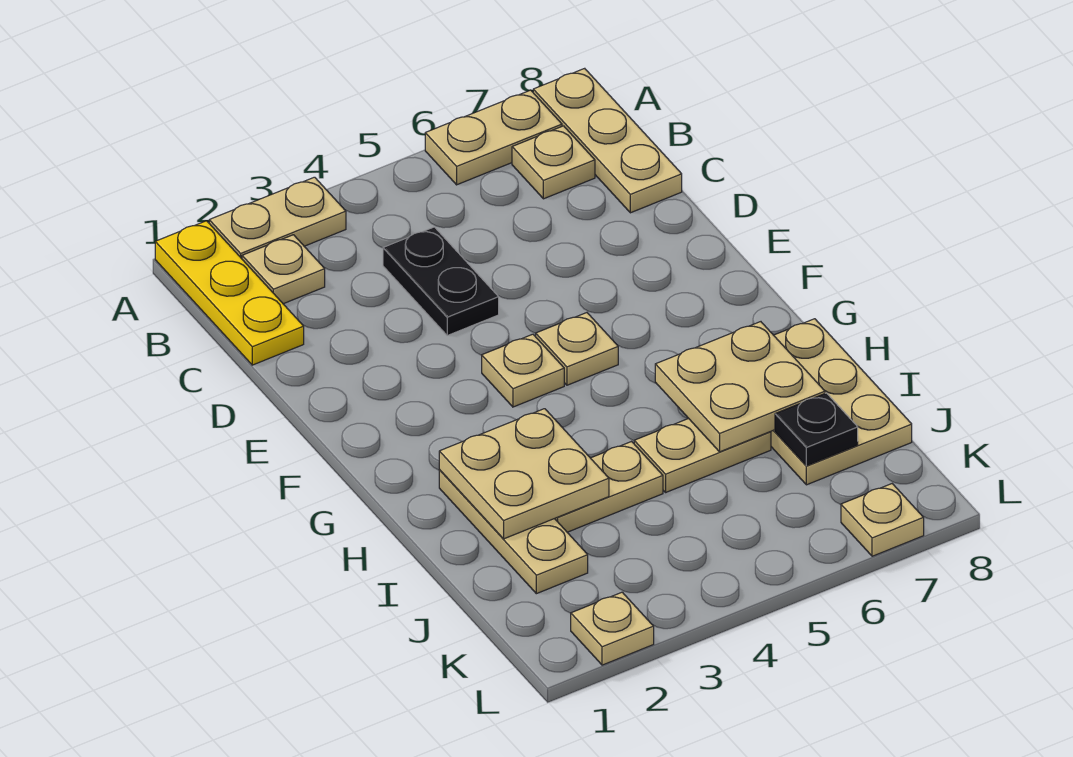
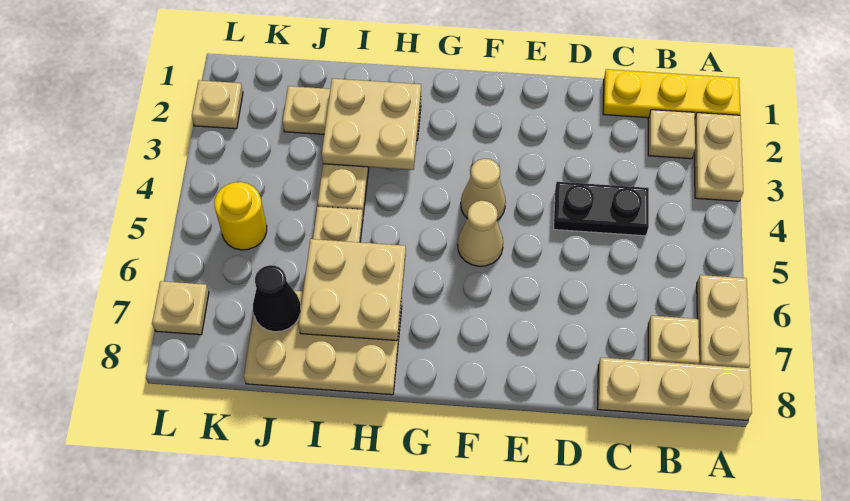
tan plate F4 level 1 -> tan cone F4 level 1
tan plate F5 level 1 -> tan cone F5 level 1
black plate J7 level 2 -> black cone J7 level 2
none -> yellow round brick K5 level 1

